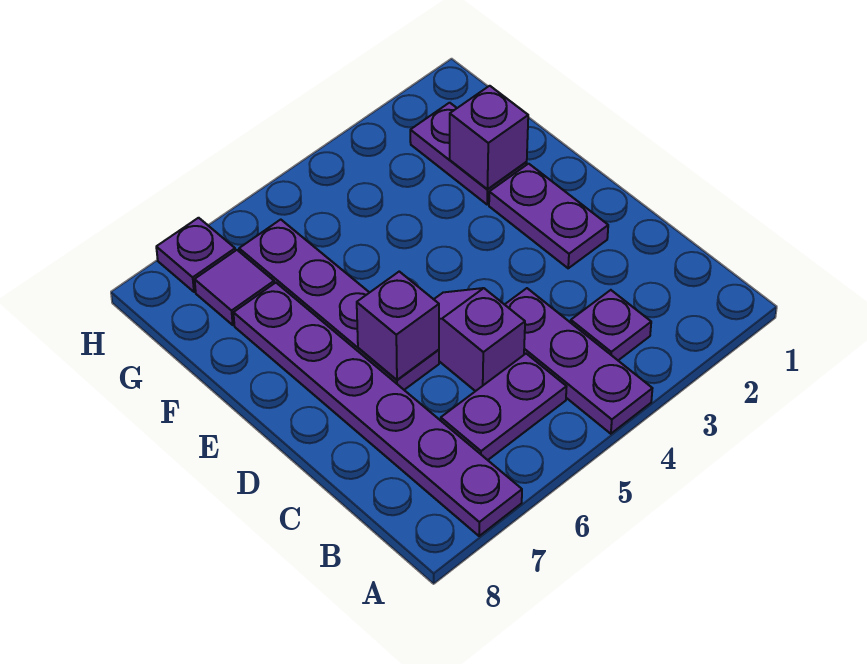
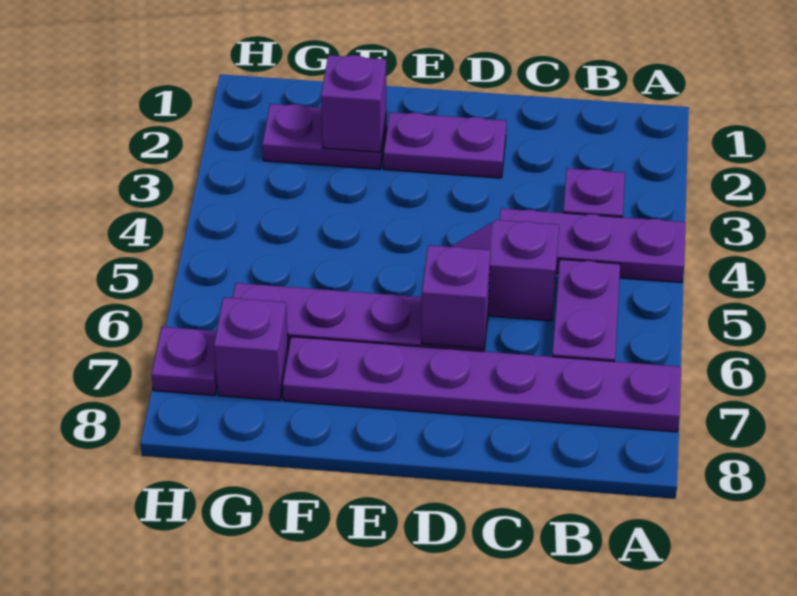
purple tile G7 level 1 -> purple brick G7 level 1

